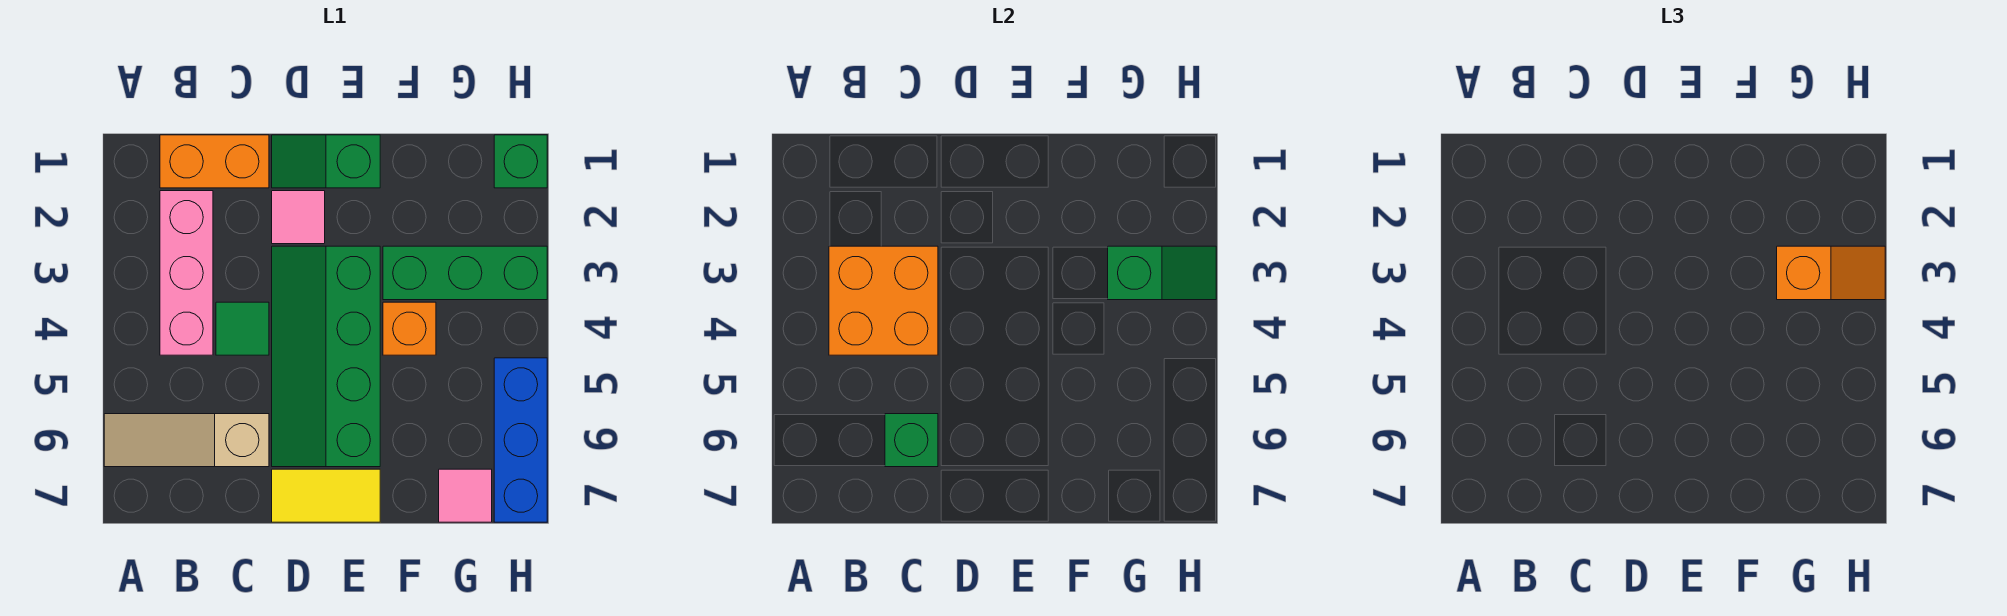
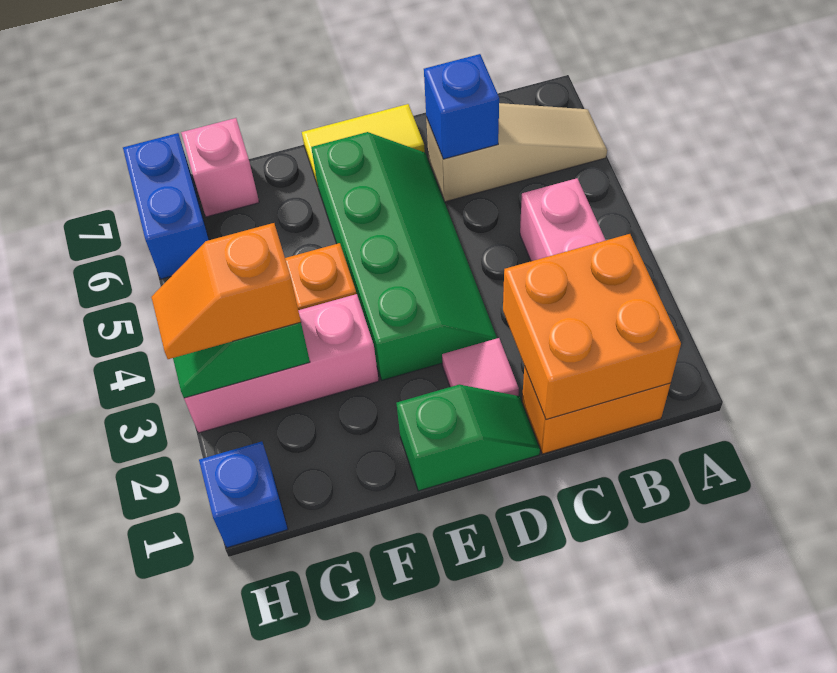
orange brick B3:C4 level 2 -> orange brick B1:C2 level 2
green tile C4 level 1 -> none
green brick C6 level 2 -> blue brick C6 level 2
green brick F3:H3 level 1 -> pink brick F3:H3 level 1
pink tile G7 level 1 -> pink brick G7 level 1
green brick H1 level 1 -> blue brick H1 level 1
blue brick H5:H7 level 1 -> blue brick H6:H7 level 1

